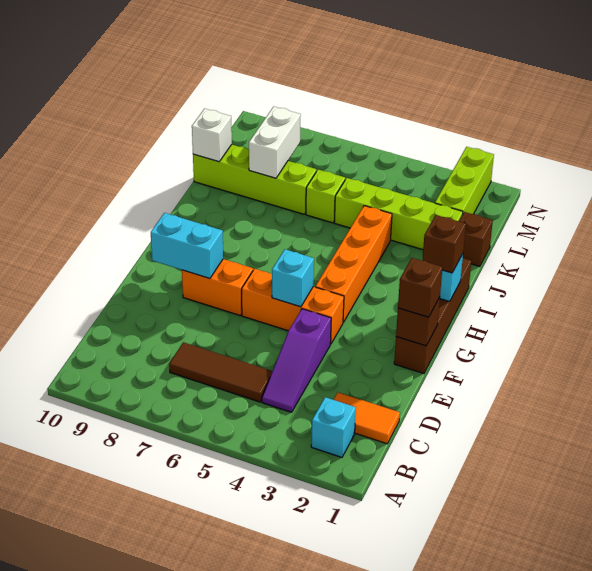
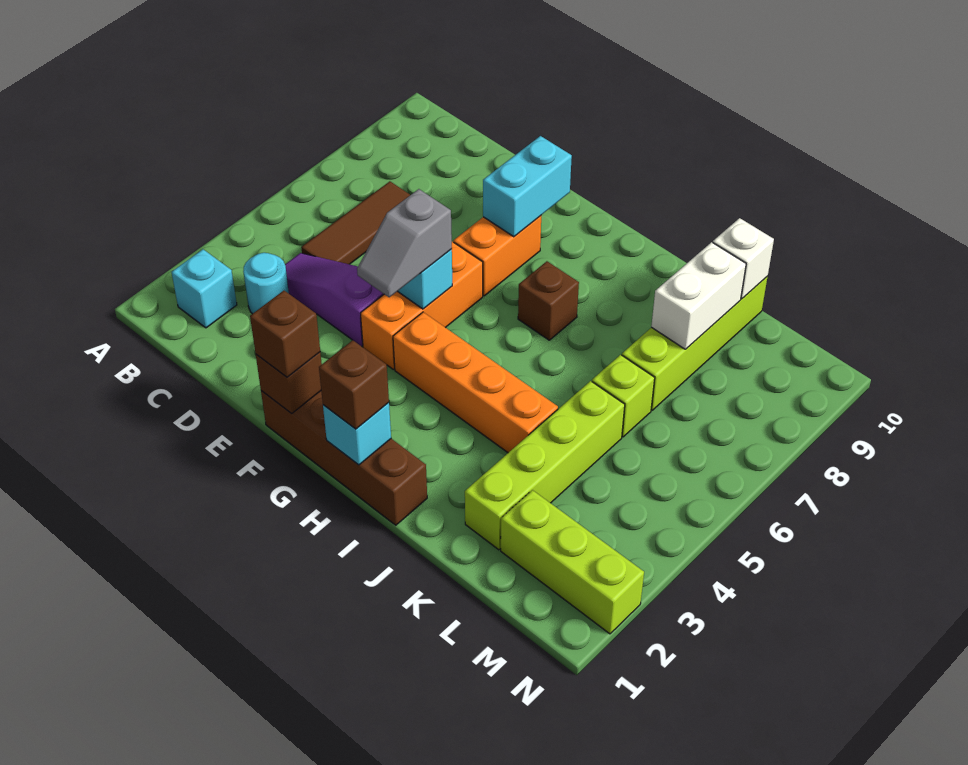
orange tile C1:C2 level 1 -> none
none -> cyan round brick C3 level 1
none -> grey slope F4:F5 level 3 top 5
brown brick K1 level 1 -> brown brick H7 level 1
white brick K8:L8 level 2 -> white brick K8:K9 level 2

